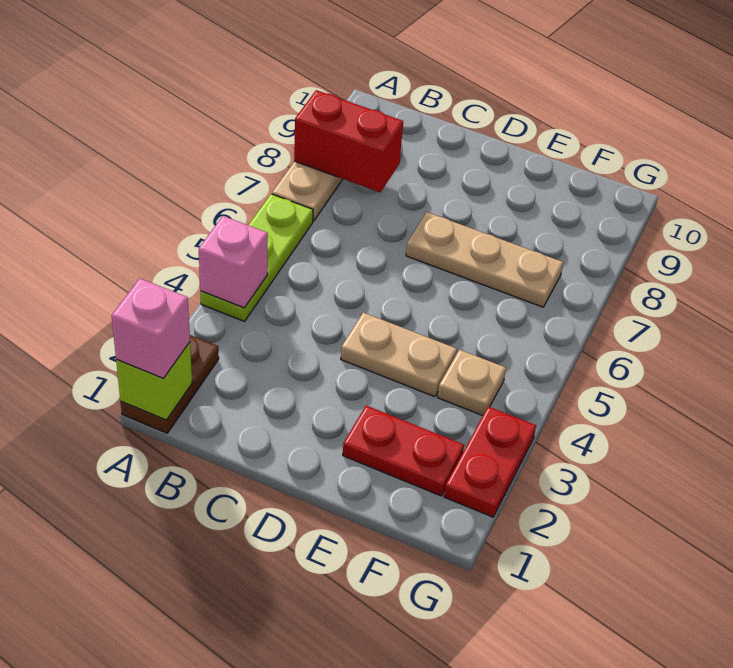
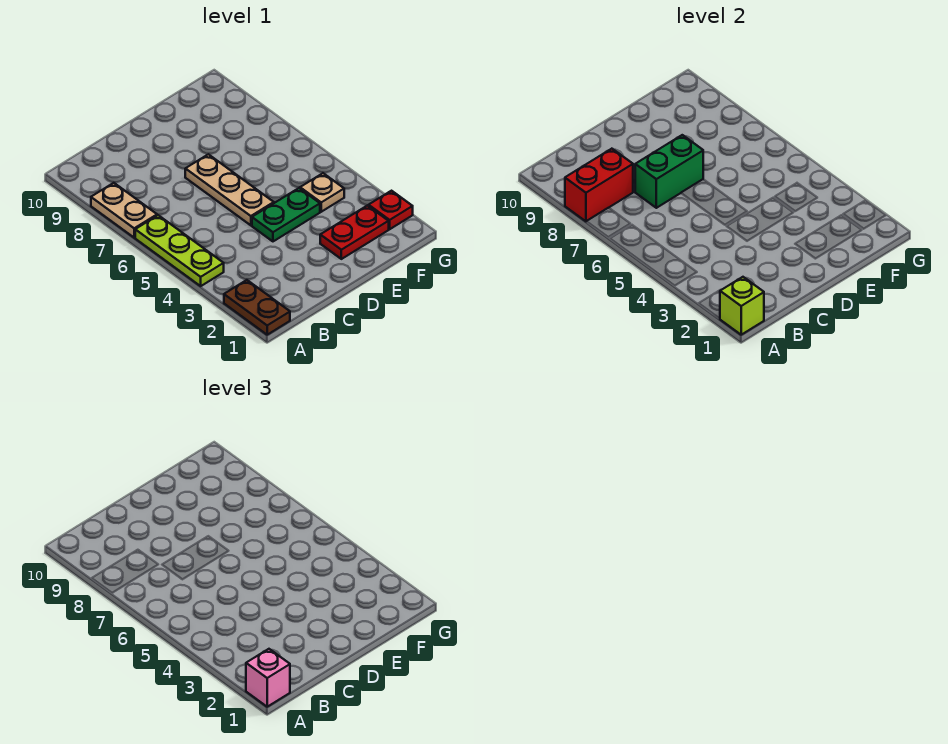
pink brick A4 level 2 -> none
none -> green brick C7:D7 level 2
tan plate D4:E4 level 1 -> green plate D4:E4 level 1
tan plate D7:F7 level 1 -> tan plate D5:D7 level 1
red plate G2:G3 level 1 -> red plate G2 level 1

